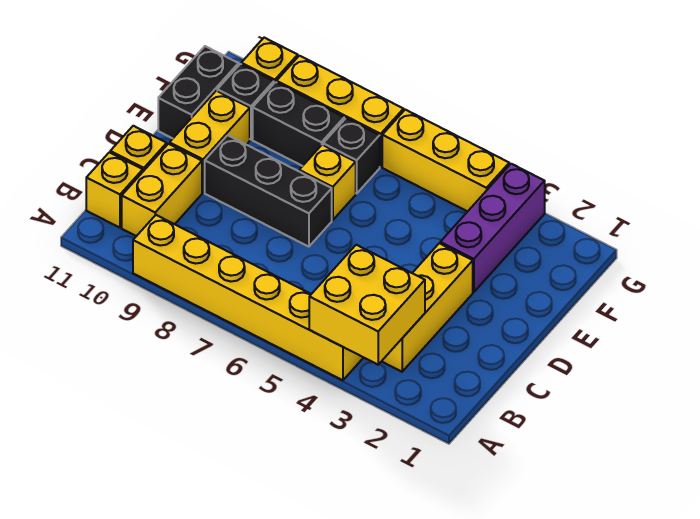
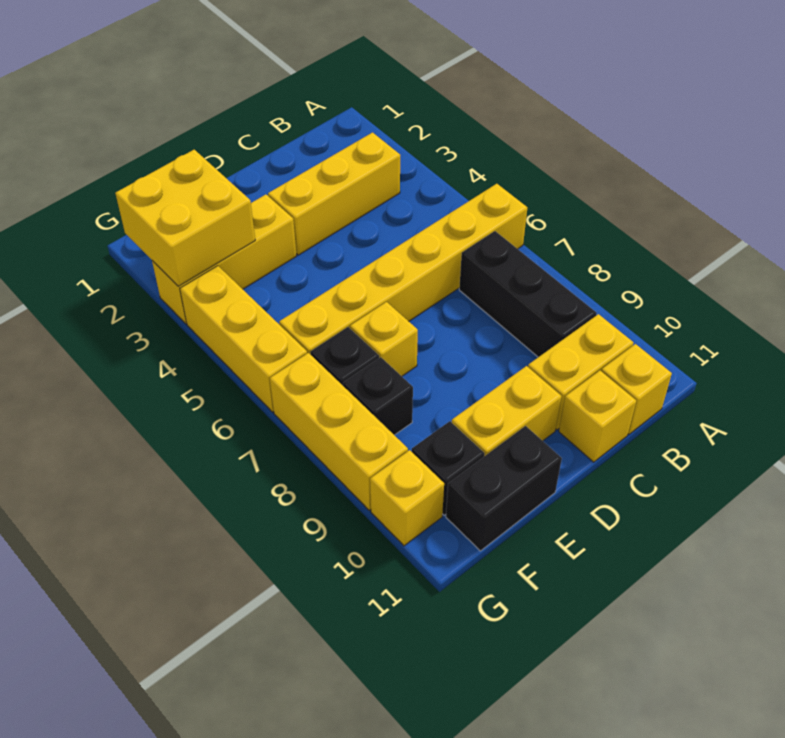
yellow brick A3:B4 level 2 -> yellow brick F2:G3 level 2
yellow brick A4:A9 level 1 -> yellow brick A6:F6 level 1
black brick D7:D9 level 1 -> black brick B7:B9 level 1
purple brick E3:G3 level 1 -> yellow brick E3:G3 level 1
black brick F8:F9 level 1 -> black brick F8 level 1

